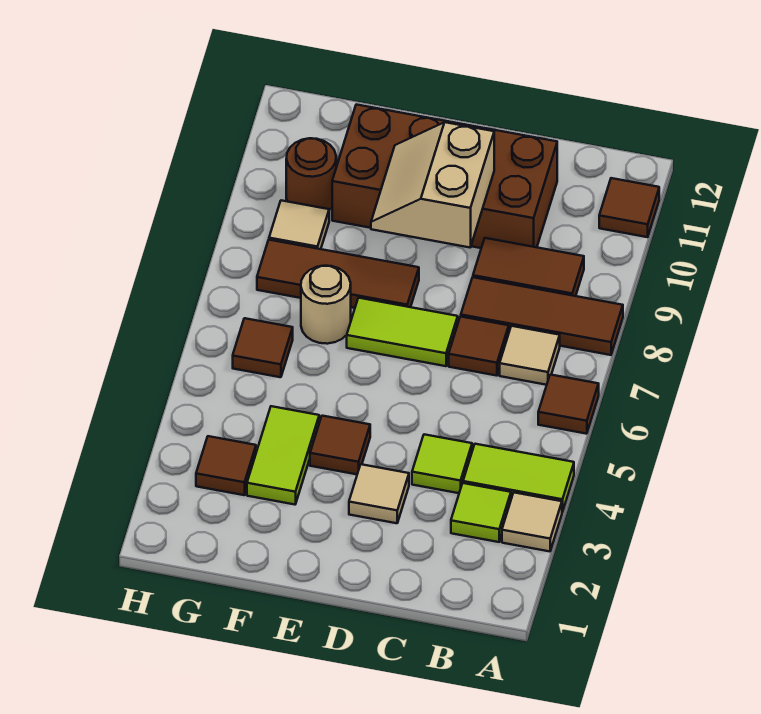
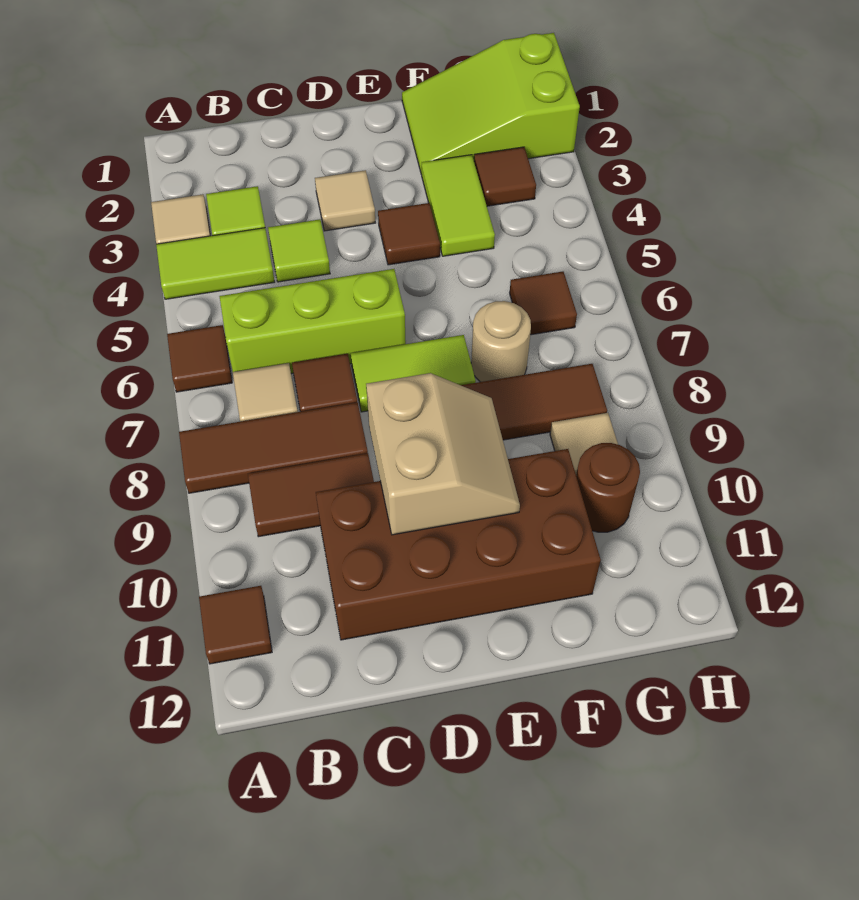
none -> lime brick B6:D6 level 1
none -> lime slope F1:H2 level 1 top H

